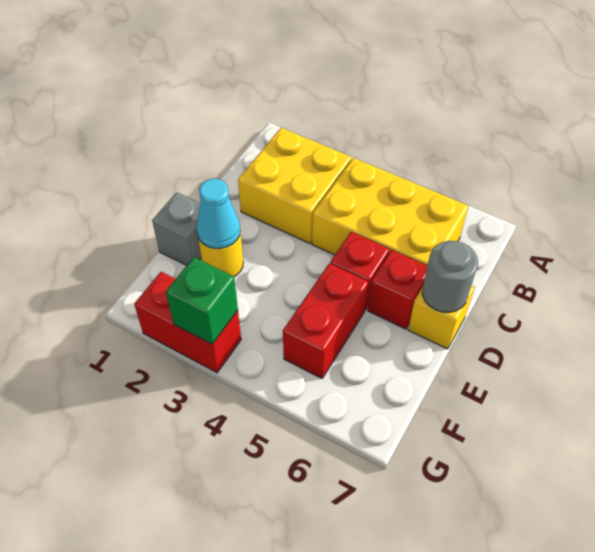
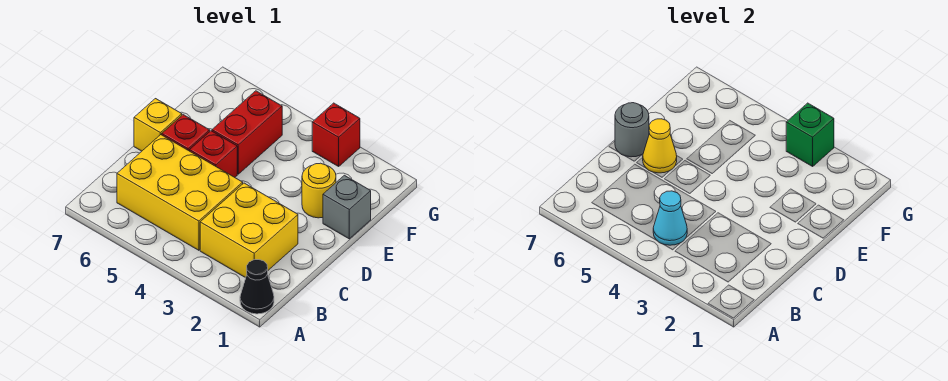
none -> black cone A1 level 1
none -> yellow cone D6 level 2
cyan cone E2 level 2 -> cyan cone B4 level 2
red brick G2:G3 level 1 -> red brick G3 level 1

